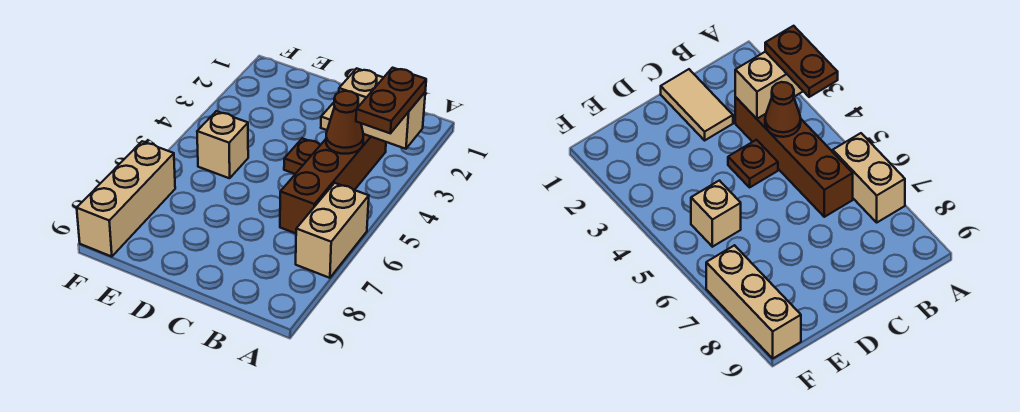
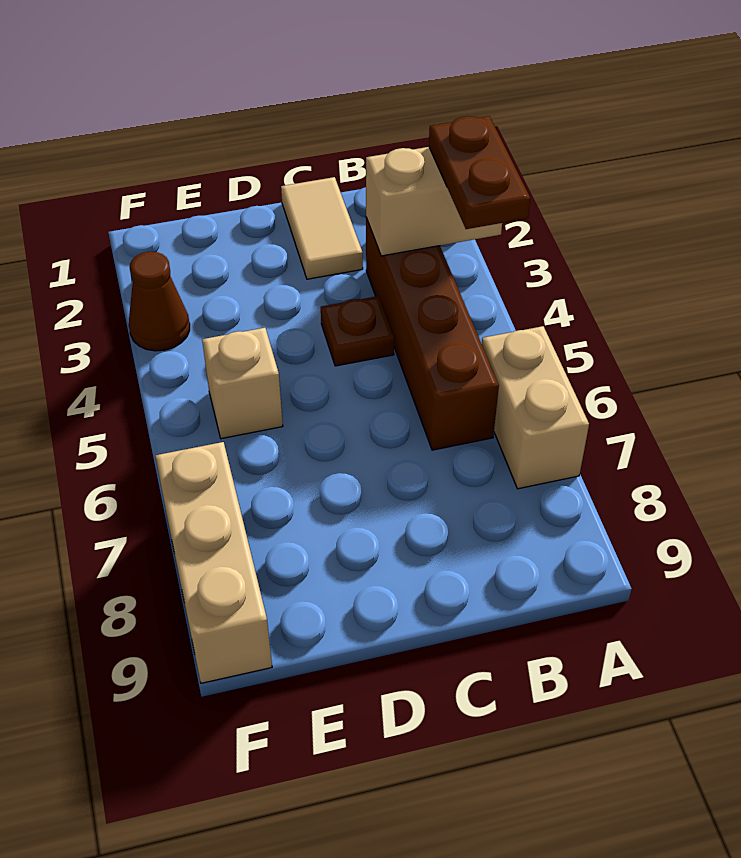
brown cone B4 level 2 -> brown cone F3 level 1

